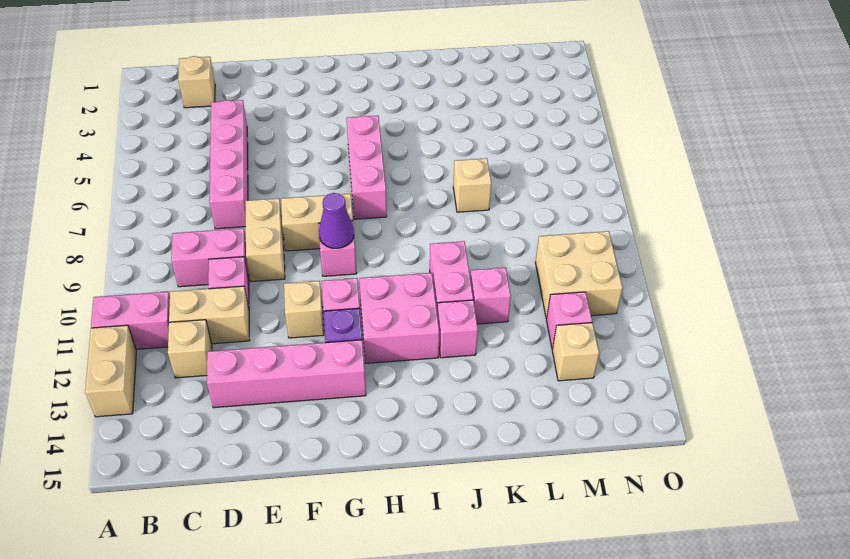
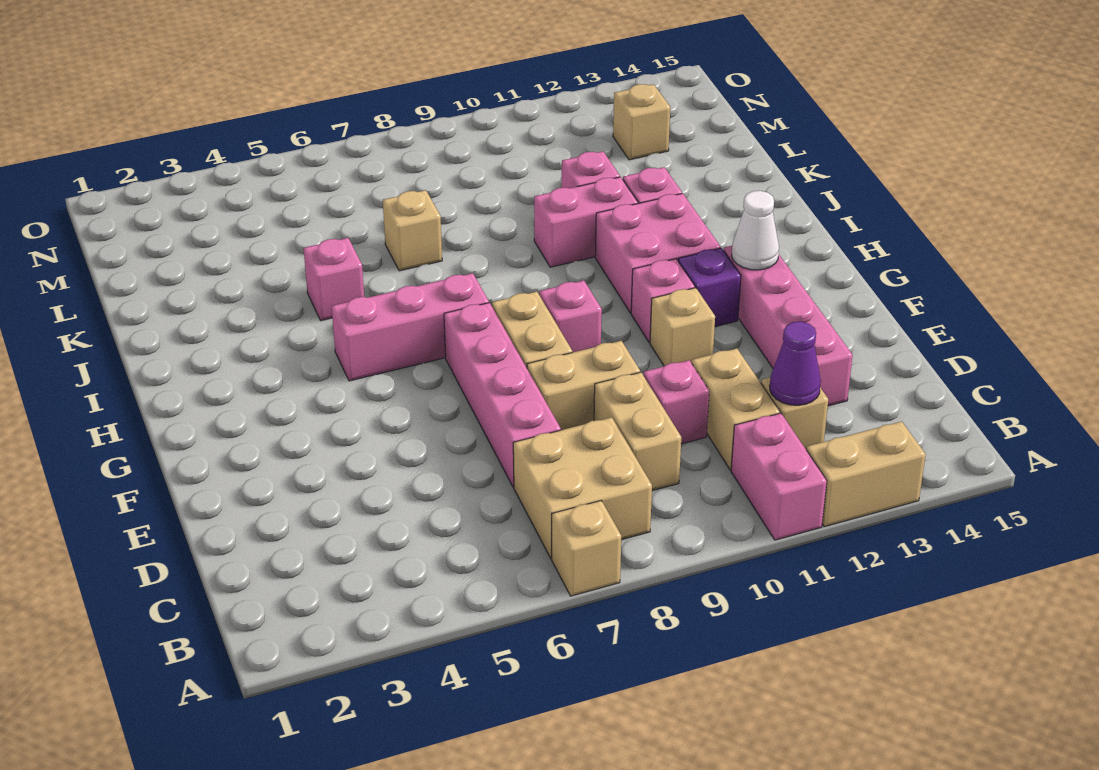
tan brick C2 level 1 -> tan brick A7 level 1
pink brick C9:D9 level 1 -> tan brick C9:D9 level 1
pink brick D4:D7 level 1 -> pink brick D7:G7 level 1
purple cone G9 level 2 -> purple cone C12 level 2
none -> white cone G13 level 2
tan brick M10:N11 level 1 -> tan brick B7:C8 level 1
pink brick M12 level 1 -> pink brick J5 level 1

